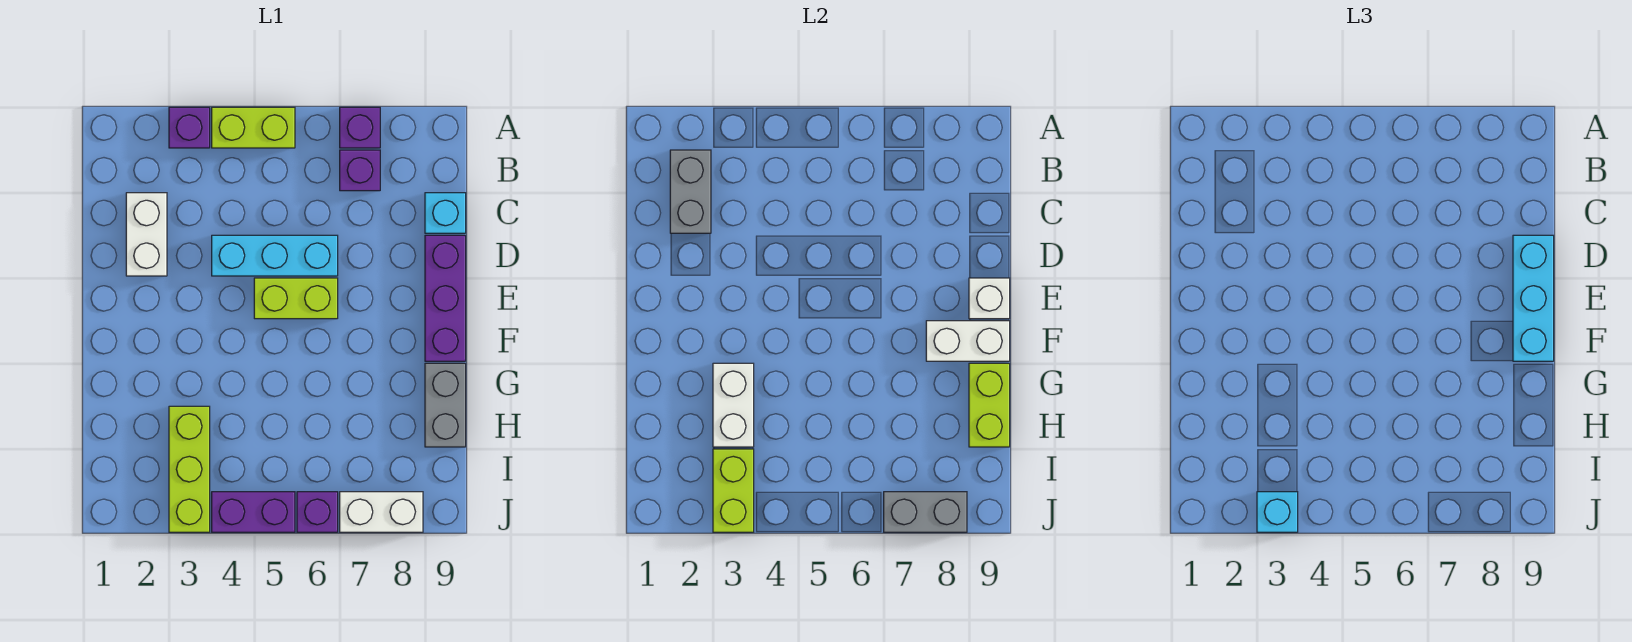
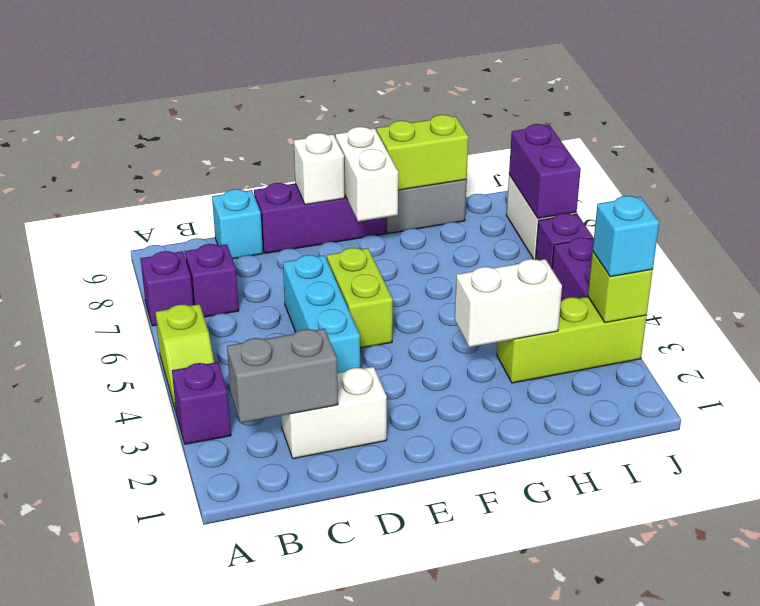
lime brick A4:A5 level 1 -> lime slope A4:A5 level 1 top 5
cyan brick D9:F9 level 3 -> none
lime brick I3:J3 level 2 -> lime brick J3 level 2
grey brick J7:J8 level 2 -> purple brick J7:J8 level 2

